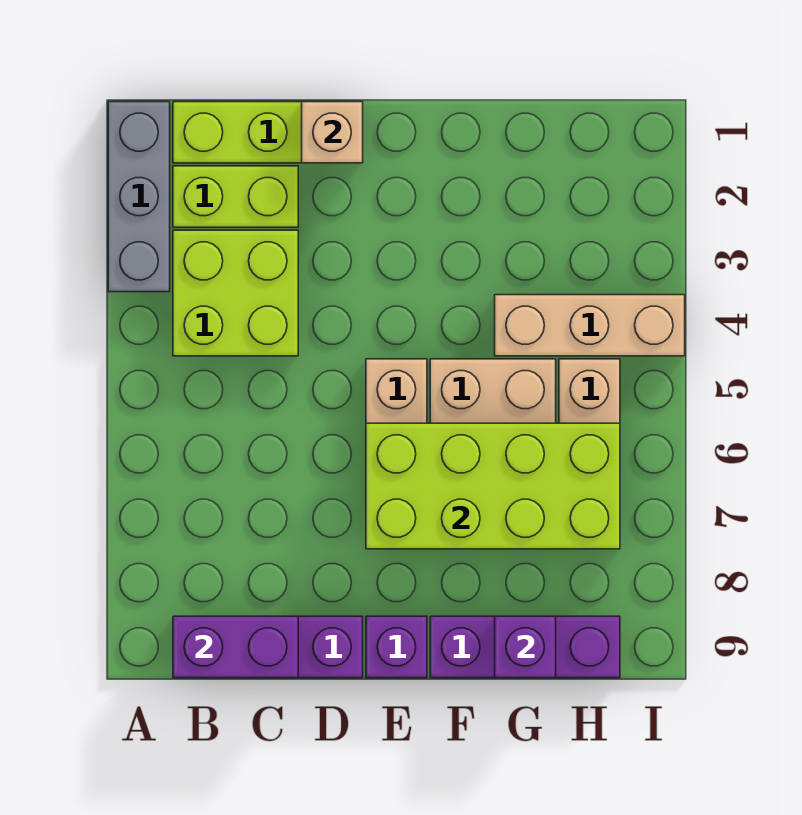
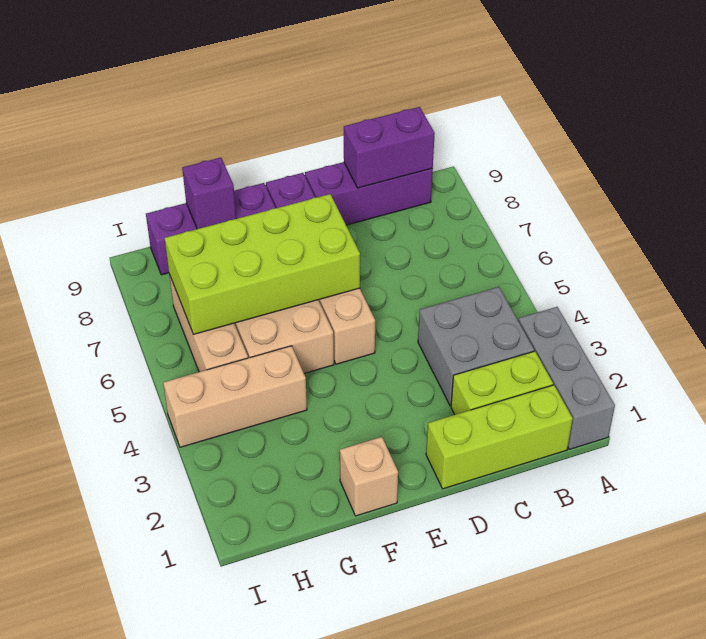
lime brick B3:C4 level 1 -> grey brick B3:C4 level 1
tan brick D1 level 2 -> tan brick F1 level 1

